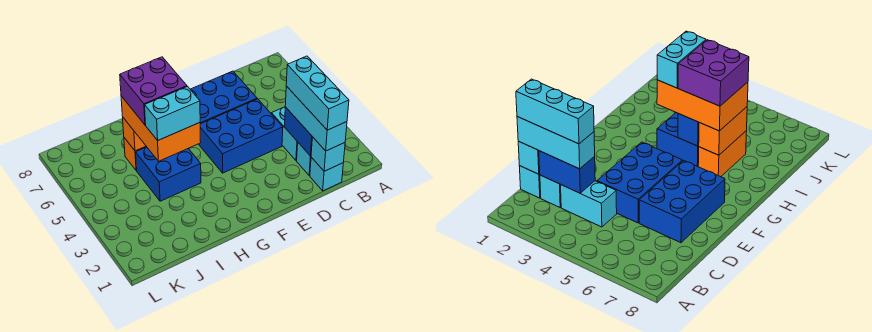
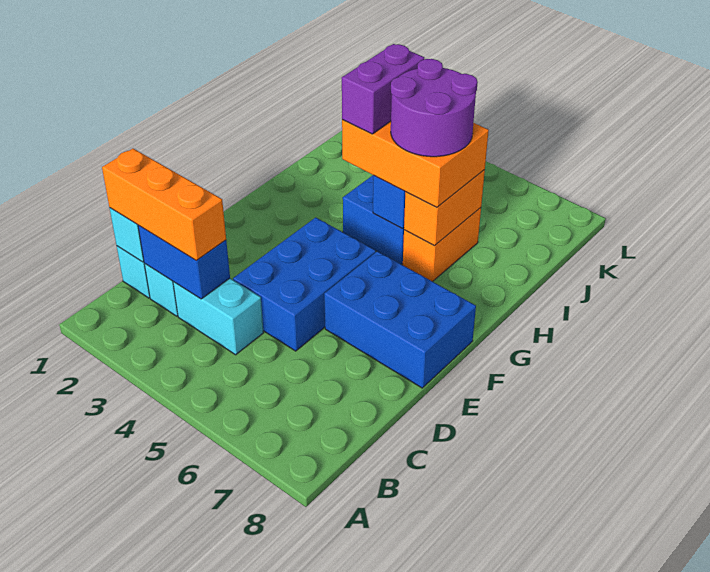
cyan brick C1:C3 level 3 -> orange brick C1:C3 level 3
cyan brick C1:C3 level 4 -> none
blue brick D6:F7 level 1 -> blue brick E6:F8 level 1
cyan brick H4:I4 level 4 -> purple brick H4:I4 level 4
purple brick H5:I6 level 4 -> purple round brick H5:I6 level 4

